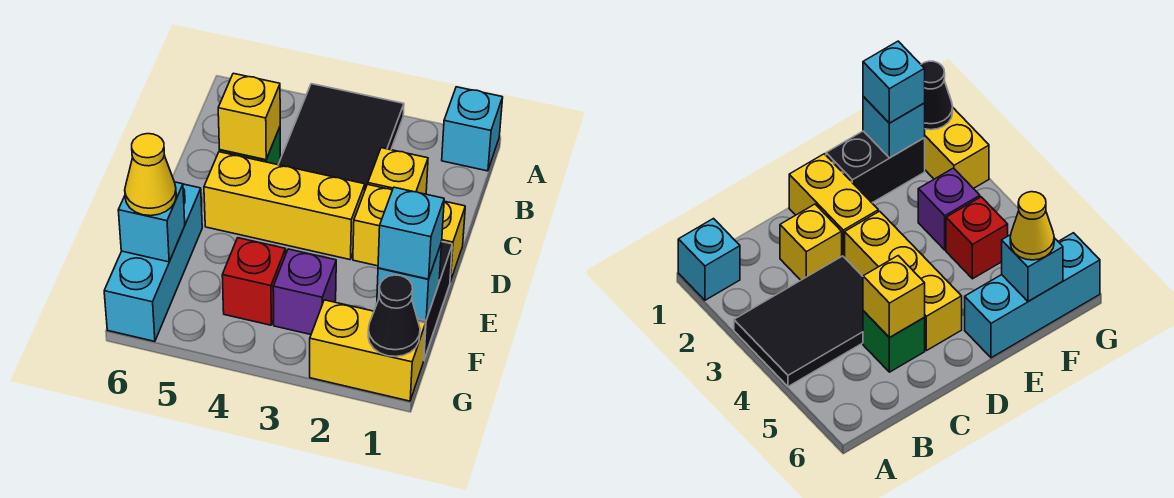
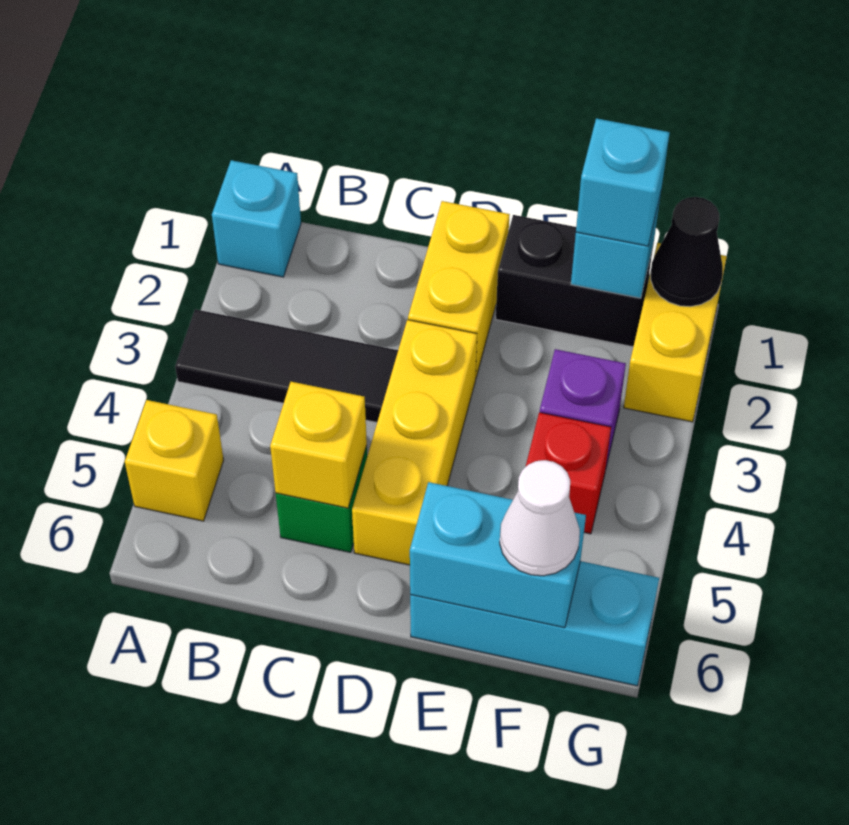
black tile A3:C4 level 1 -> black tile A3:C3 level 1
yellow brick C2 level 1 -> yellow brick A5 level 1
cyan brick F6 level 2 -> cyan brick E6:F6 level 2
yellow cone F6 level 3 -> white cone F6 level 3

